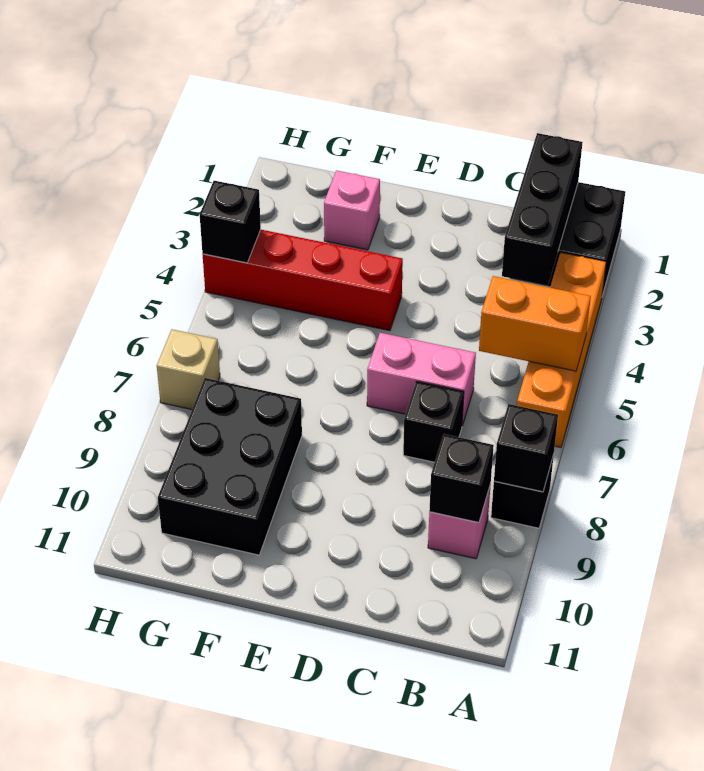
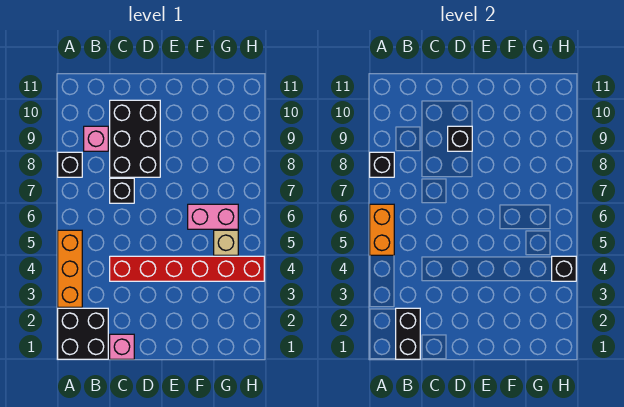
orange brick A3:A6 level 1 -> orange brick A3:A5 level 1
orange brick A5:B5 level 2 -> orange brick A5:A6 level 2
black brick B1:B3 level 2 -> black brick B1:B2 level 2
black brick B9 level 2 -> black brick D9 level 2
pink brick C6:D6 level 1 -> pink brick F6:G6 level 1
red brick E4:H4 level 1 -> red brick C4:H4 level 1
pink brick F2 level 1 -> pink brick C1 level 1
black brick F8:G10 level 1 -> black brick C8:D10 level 1
tan brick H7 level 1 -> tan brick G5 level 1

